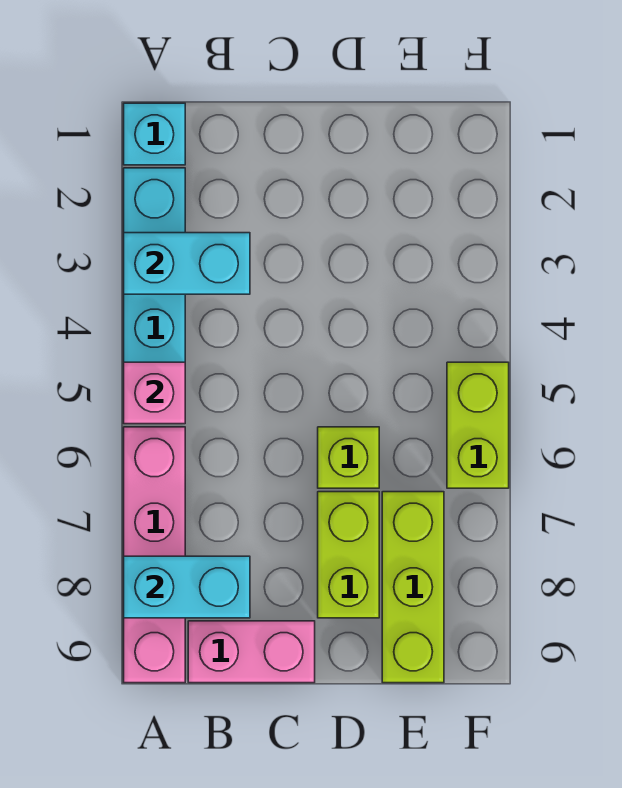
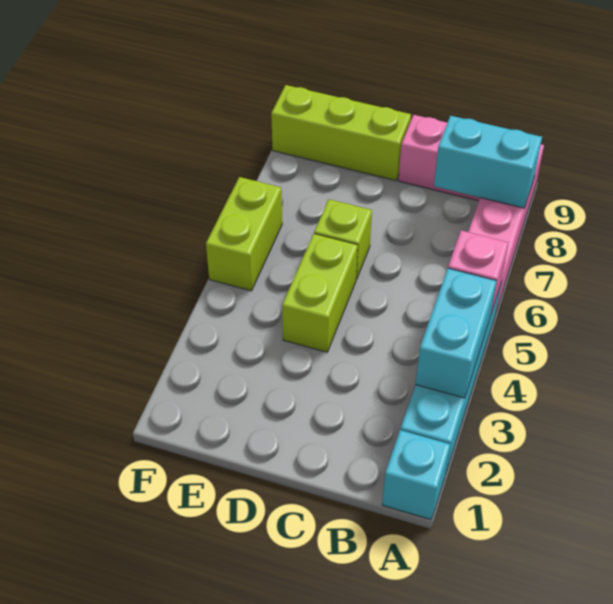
cyan brick A3:B3 level 2 -> cyan brick A3:A4 level 2
lime brick D7:D8 level 1 -> lime brick D4:D5 level 1
lime brick E7:E9 level 1 -> lime brick D9:F9 level 1

